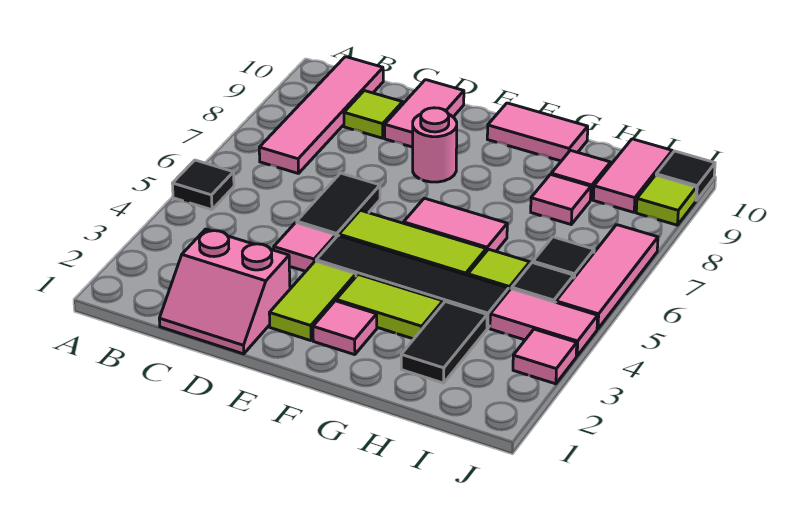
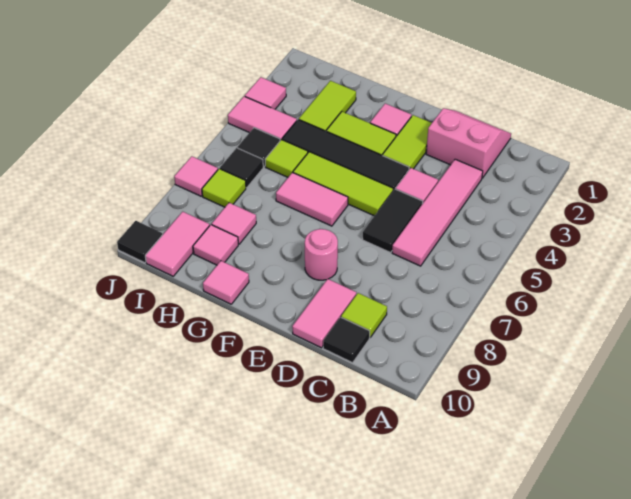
black tile A5 level 1 -> black tile C10 level 1
pink tile B7:B10 level 1 -> pink tile C3:C6 level 1
pink tile F10:G10 level 1 -> pink tile G10 level 1
black tile H2:H3 level 1 -> lime tile H2:H3 level 1
pink tile J5:J7 level 1 -> pink tile J7 level 1
lime tile J9 level 1 -> lime tile I7 level 1

